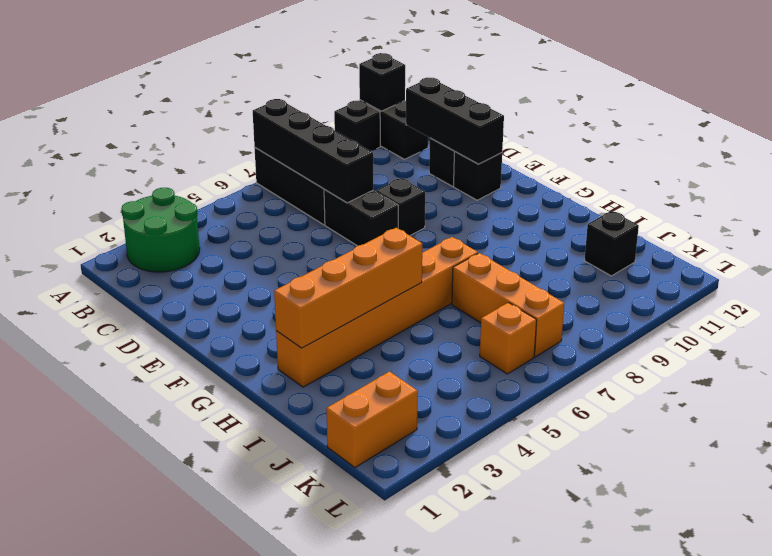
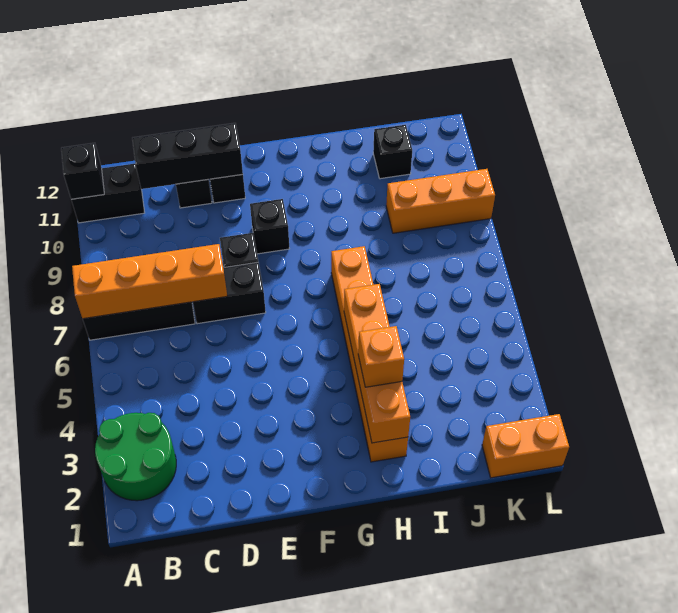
black brick A7:D7 level 2 -> orange brick A7:D7 level 2
black brick A10 level 1 -> black brick F9 level 1
orange brick I7:K7 level 1 -> orange brick J9:L9 level 1
orange brick K1:K2 level 1 -> orange brick K1:L1 level 1
orange brick K6 level 1 -> orange brick H3 level 3

